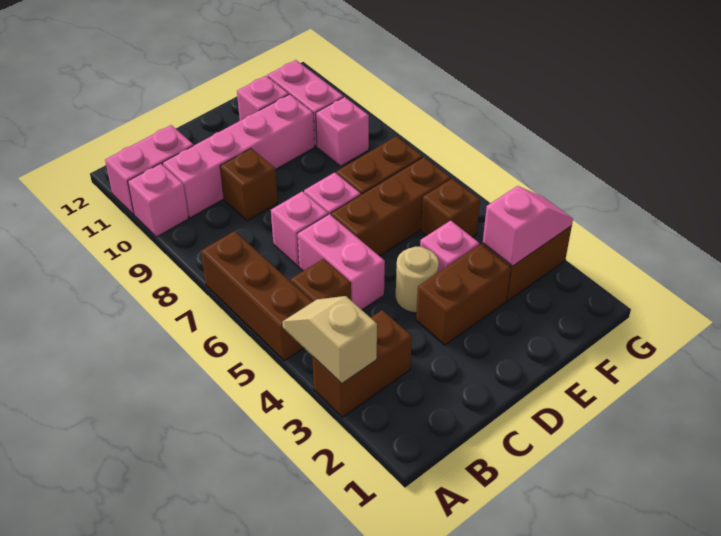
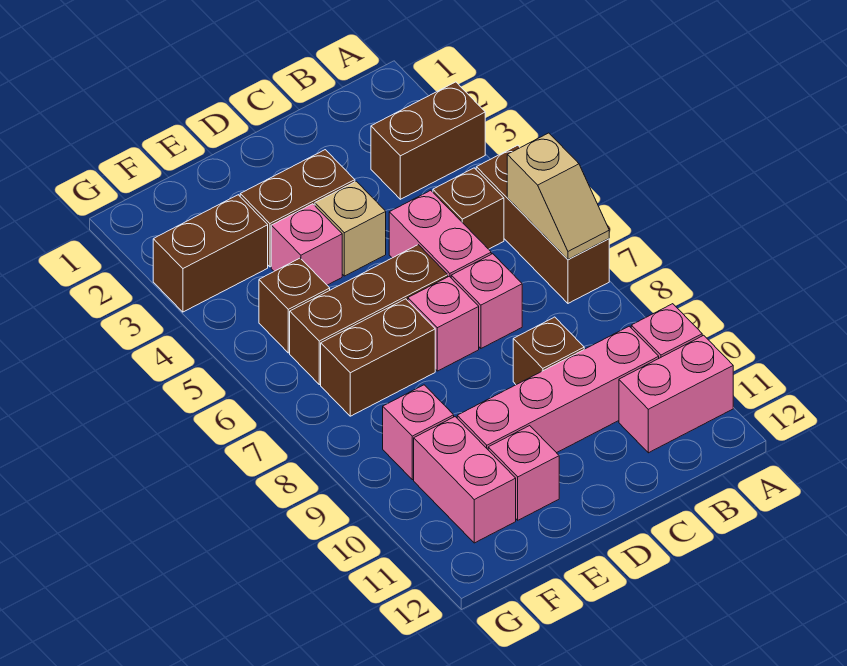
tan slope A3:A4 level 2 top 3 -> tan slope A6:A7 level 2 top 6
tan round brick D4 level 1 -> tan brick D4 level 1
pink slope F3:G3 level 2 top F -> none

